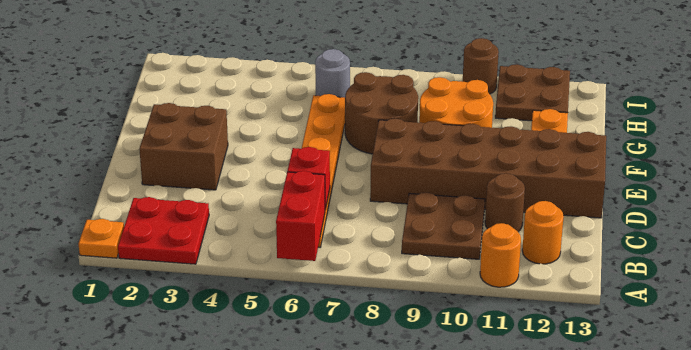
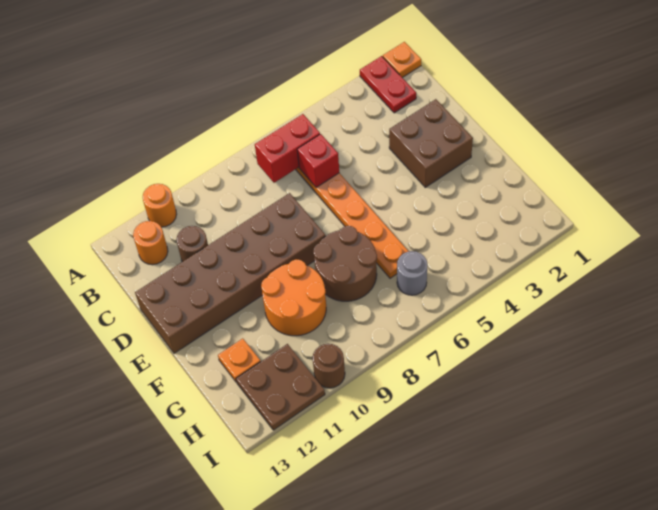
red plate A2:B3 level 1 -> red plate A2:B2 level 1
red brick A6:B6 level 2 -> red brick B6:B7 level 2
brown plate B9:C10 level 1 -> none

